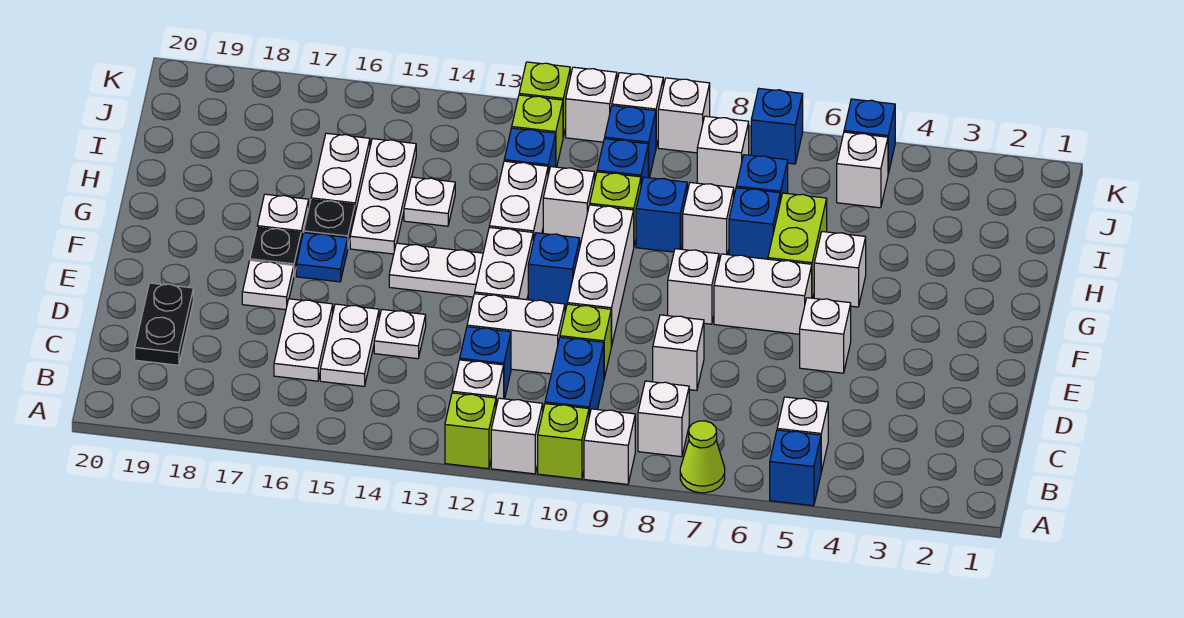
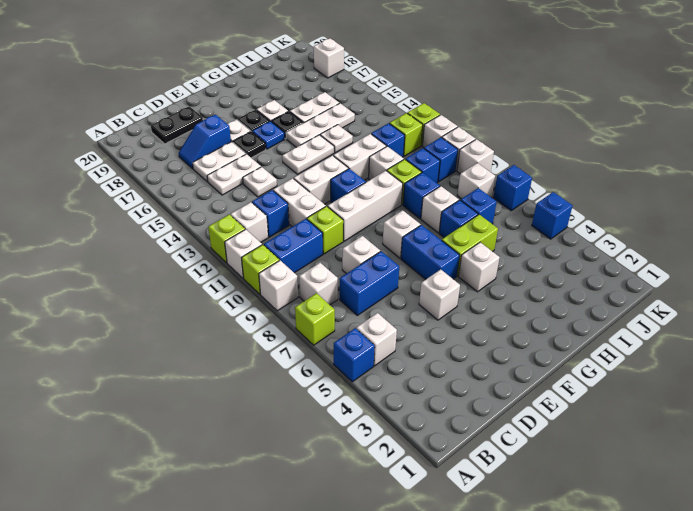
lime cone A7 level 1 -> lime brick A7 level 1
none -> blue brick C7:D7 level 1
none -> blue slope C17:D17 level 1 top D
none -> black plate E16 level 1
white brick F6:F7 level 1 -> blue brick F6:F7 level 1
white plate F13:F14 level 1 -> white plate F14:G14 level 1
white brick J5 level 1 -> white brick K18 level 1

